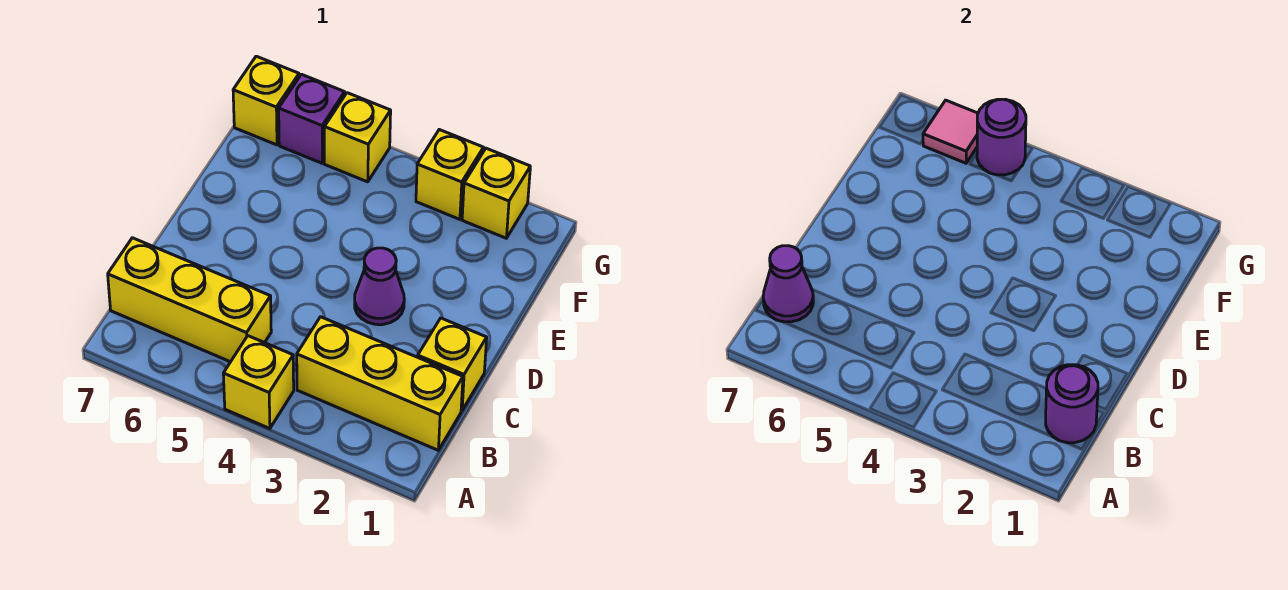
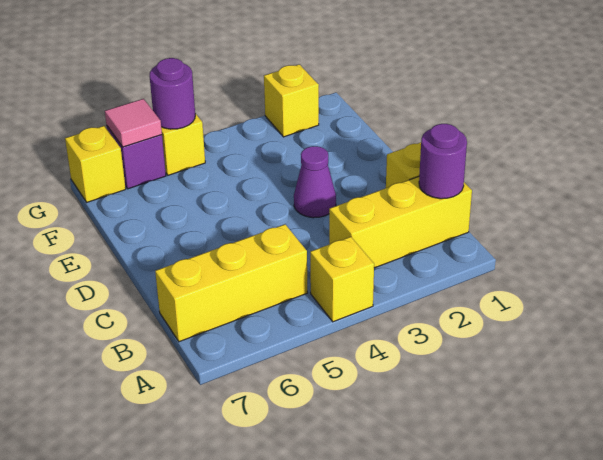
purple cone B7 level 2 -> none
yellow brick G3 level 1 -> none

